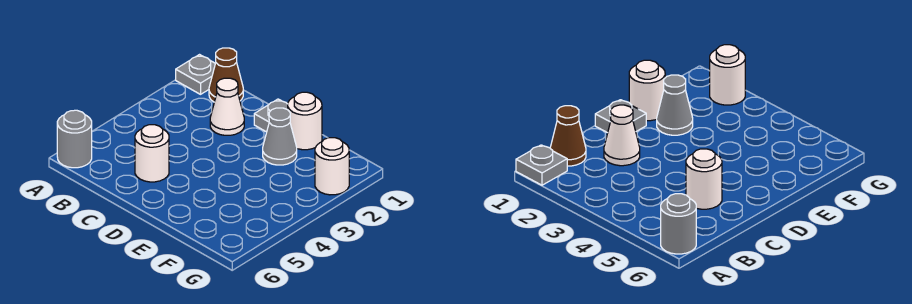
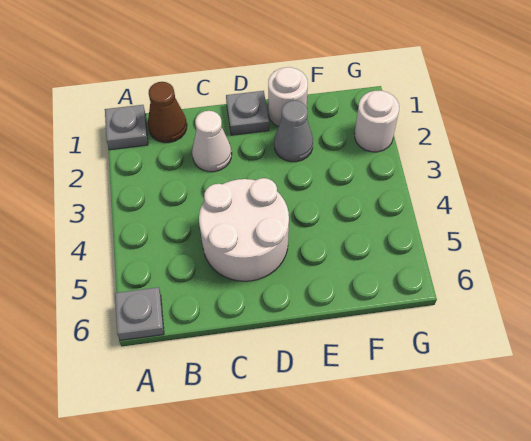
grey round brick A6 level 1 -> grey plate A6 level 1
white round brick C5 level 1 -> white round brick C4:D5 level 1

